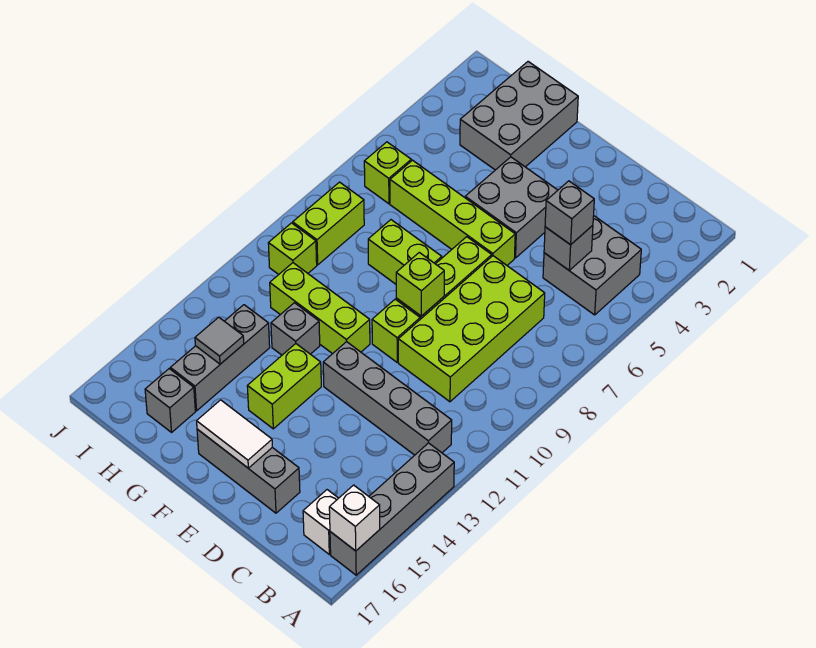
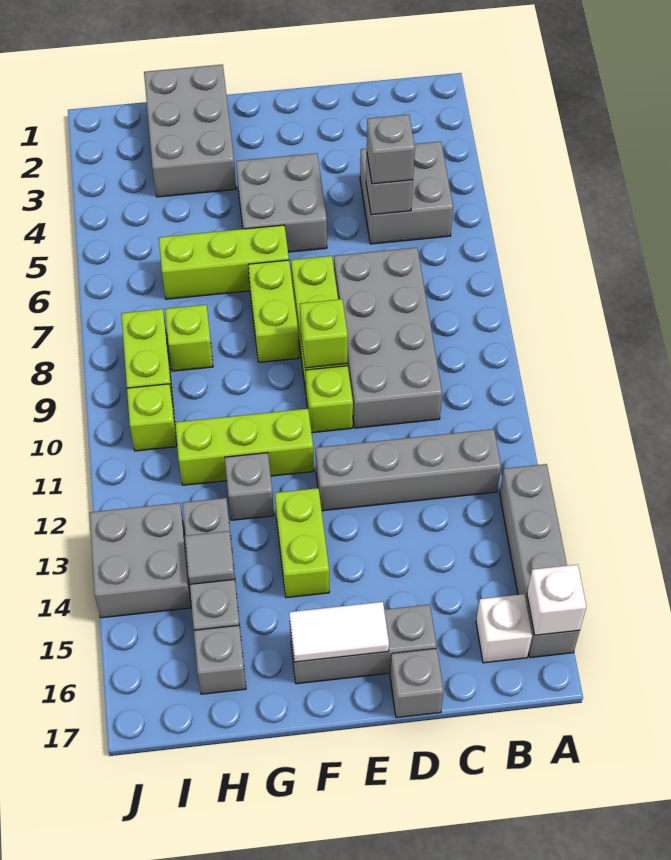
lime brick C7:D10 level 1 -> grey brick C7:D10 level 1
none -> grey brick D17 level 1
lime brick E6:H6 level 1 -> lime brick F6:H6 level 1
lime brick F8:G8 level 1 -> lime brick F7:F8 level 1
lime brick I6 level 1 -> lime brick H8 level 1
none -> grey brick I13:J14 level 1

